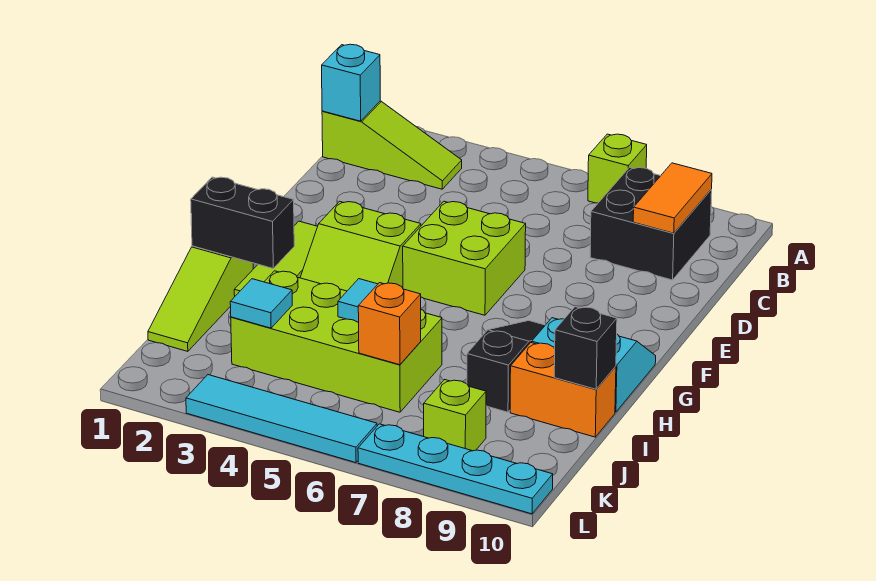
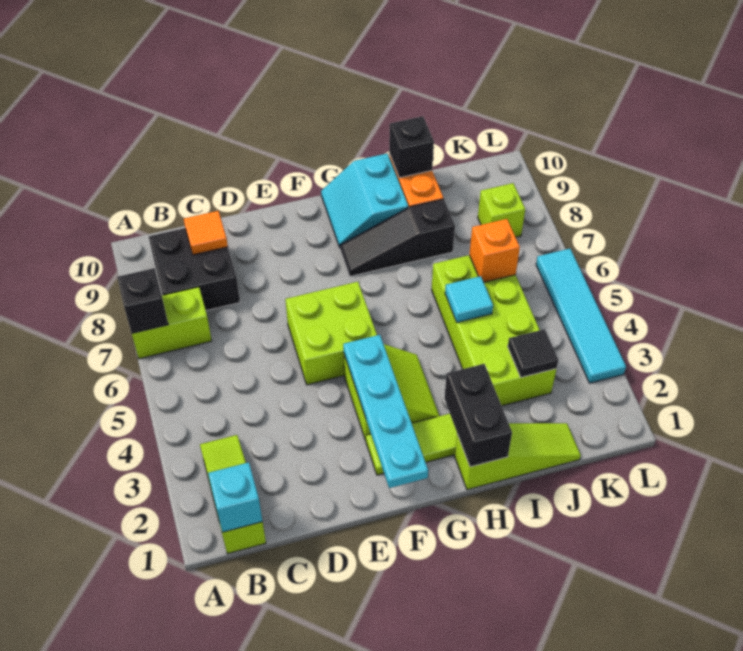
lime brick A7 level 1 -> lime brick A7:B7 level 1
none -> black brick A7 level 2
orange tile B9:C9 level 2 -> orange tile C9 level 2
cyan tile J3 level 2 -> black tile J3 level 2
cyan plate L7:L10 level 1 -> cyan plate F1:F4 level 2

